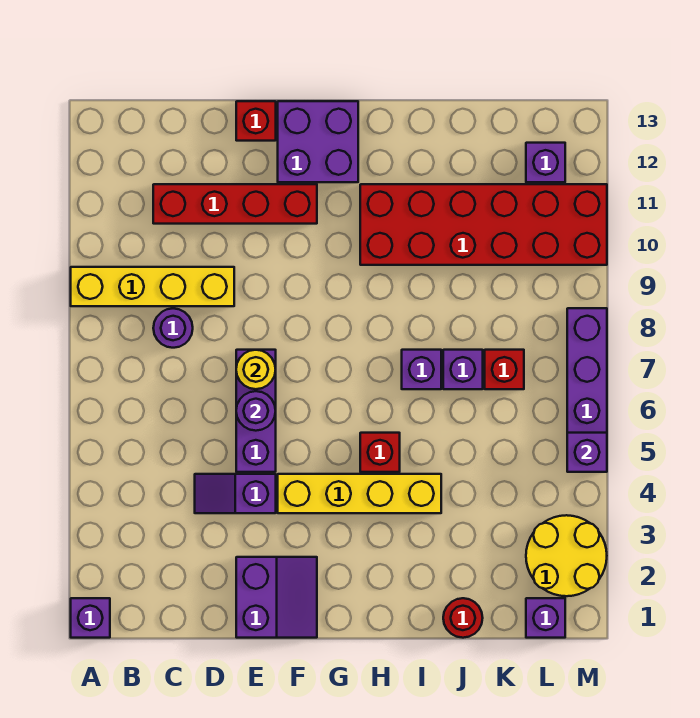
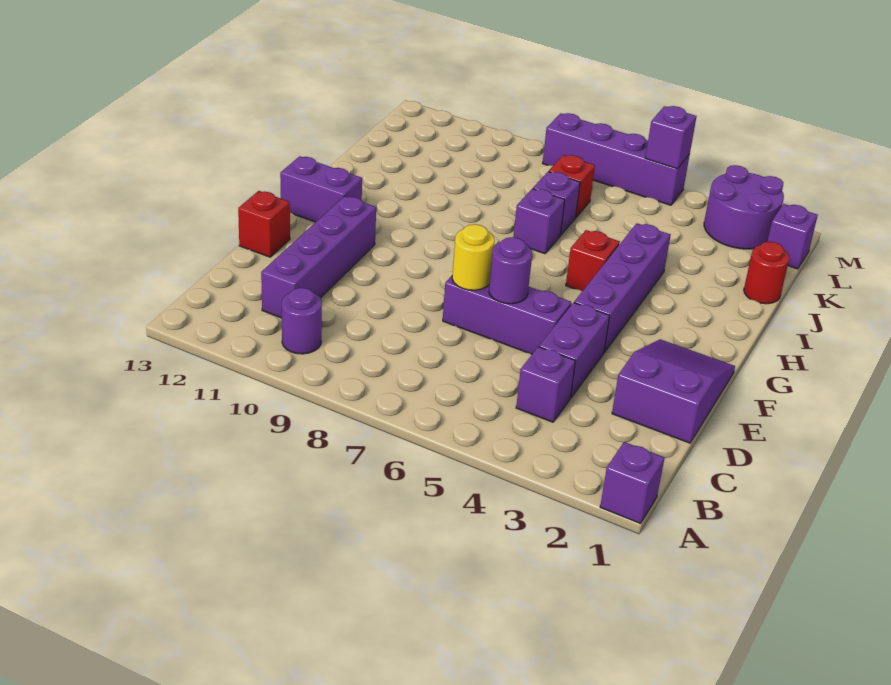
yellow brick A9:D9 level 1 -> none
purple round brick C8 level 1 -> purple round brick B10 level 1
red brick C11:F11 level 1 -> purple brick C11:F11 level 1
purple slope D4:E4 level 1 top E -> purple brick D4:E4 level 1
purple slope E1:F2 level 1 top E -> purple slope D1:F2 level 1 top D
yellow brick F4:I4 level 1 -> purple brick F4:I4 level 1
purple brick F12:G13 level 1 -> purple brick G12:G13 level 1
red brick H10:M11 level 1 -> none
yellow round brick L2:M3 level 1 -> purple round brick L2:M3 level 1
purple brick L12 level 1 -> purple brick C4 level 1

